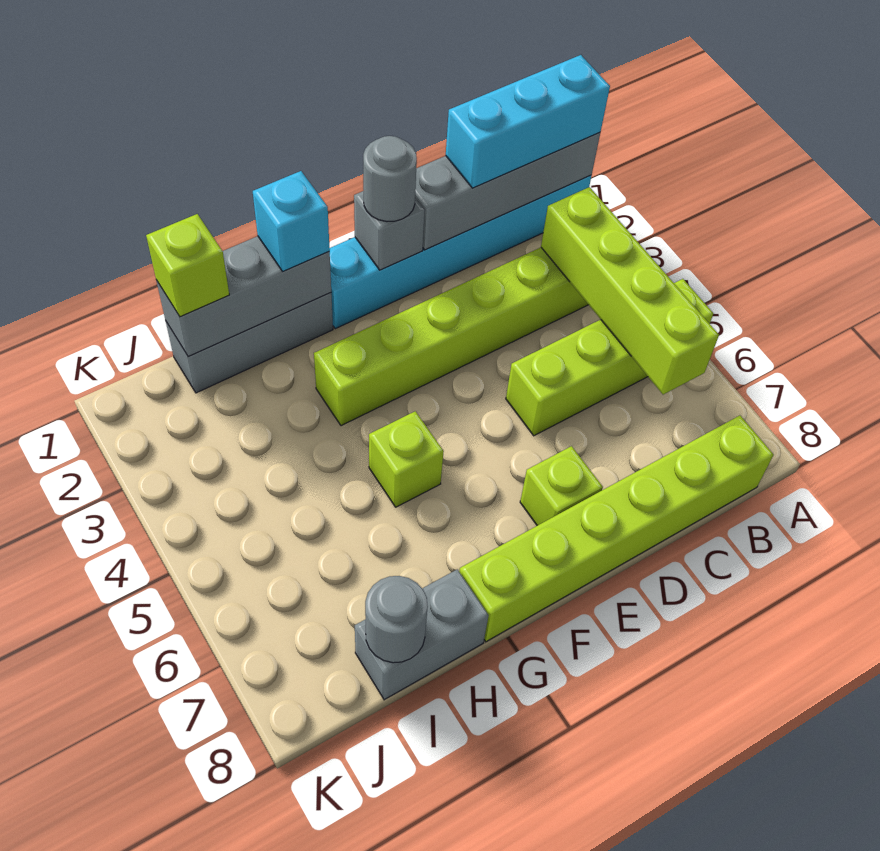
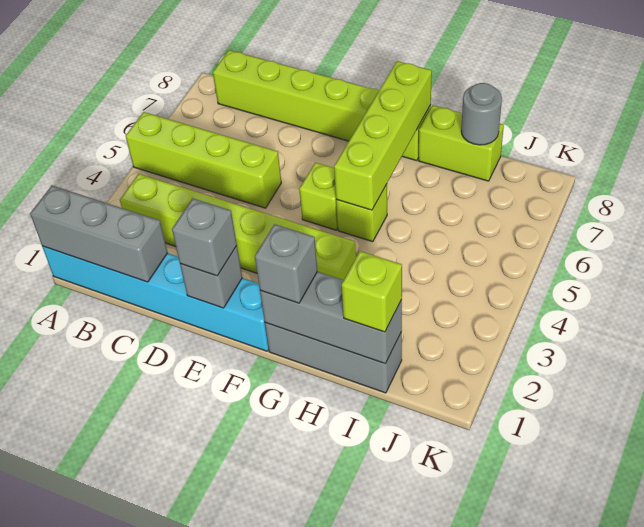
grey brick A1:D1 level 2 -> grey brick A1:C1 level 2
cyan brick A1:C1 level 3 -> none
lime brick B3:B6 level 2 -> lime brick G5:G8 level 2
grey round brick E1 level 3 -> grey brick E1 level 3
lime brick E7 level 1 -> lime brick F5 level 1
cyan brick G1 level 3 -> grey brick G1 level 3
grey brick H8:I8 level 1 -> lime brick H8:I8 level 1

